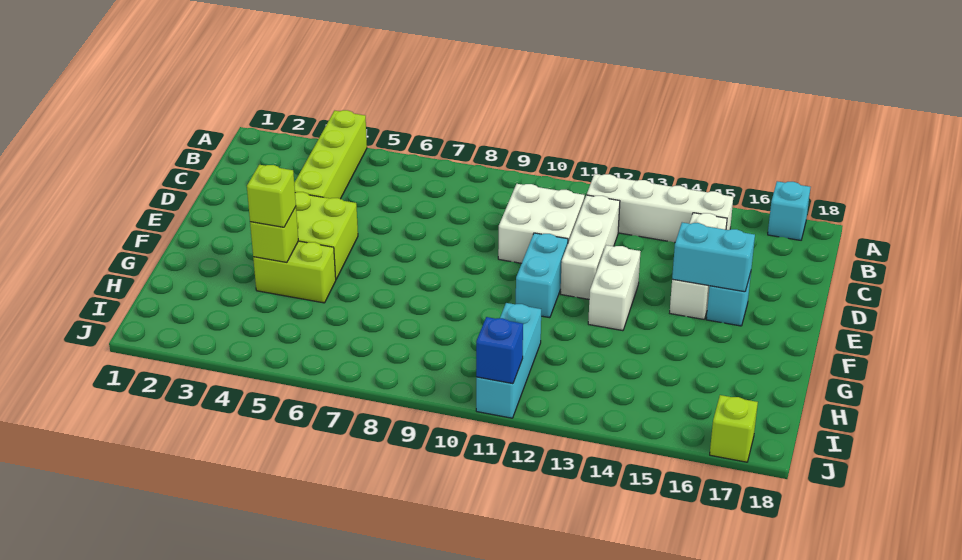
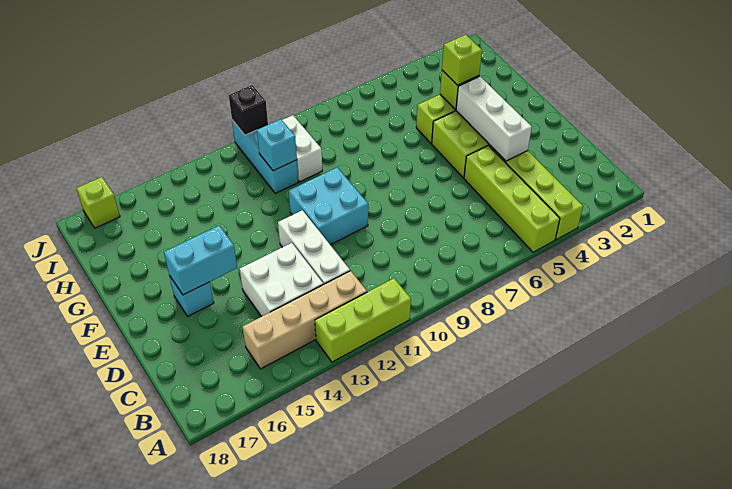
none -> lime brick A5:D5 level 1
none -> lime brick A11:A13 level 1
cyan brick A17 level 1 -> cyan brick H11 level 2
white brick B12:B15 level 1 -> tan brick B12:B15 level 1
white brick C10:D11 level 1 -> white brick C13:D14 level 1
white brick C15:E15 level 1 -> white brick D4:F4 level 2
cyan brick E11:F11 level 1 -> cyan brick E10:F11 level 1
white brick E13:F13 level 1 -> white brick H10:I10 level 1
blue brick J11 level 2 -> black brick J11 level 2

